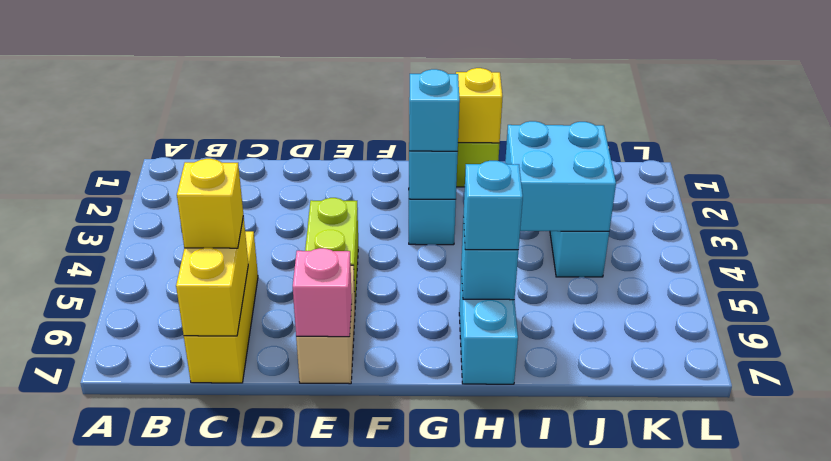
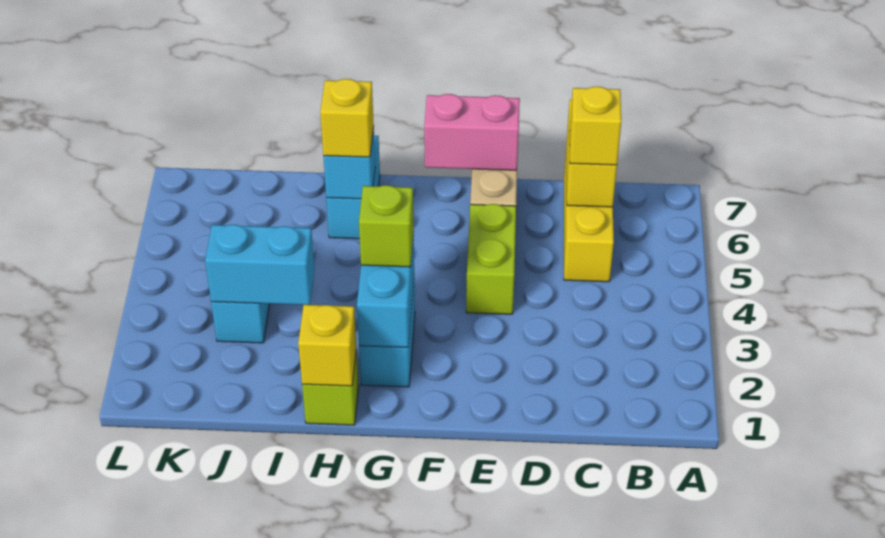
pink brick E7 level 2 -> pink brick E7:F7 level 2
cyan brick G3 level 3 -> lime brick G3 level 3
cyan brick H6 level 3 -> yellow brick H6 level 3
cyan brick I3:J4 level 2 -> cyan brick I3:J3 level 2

